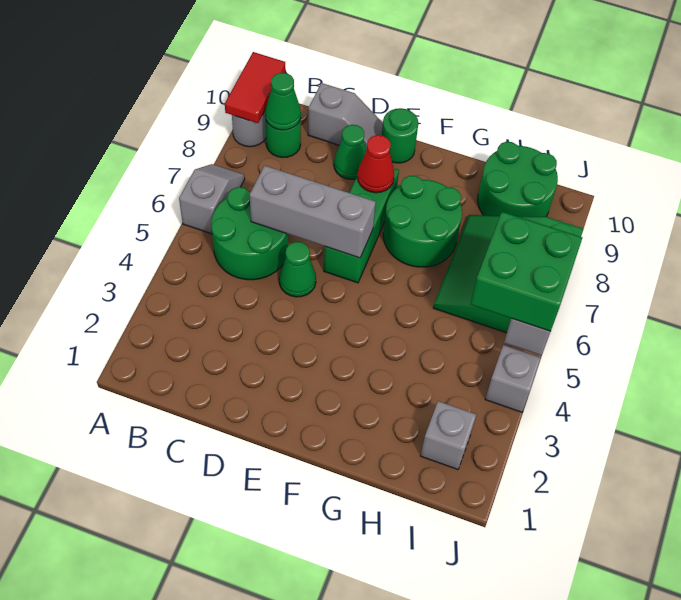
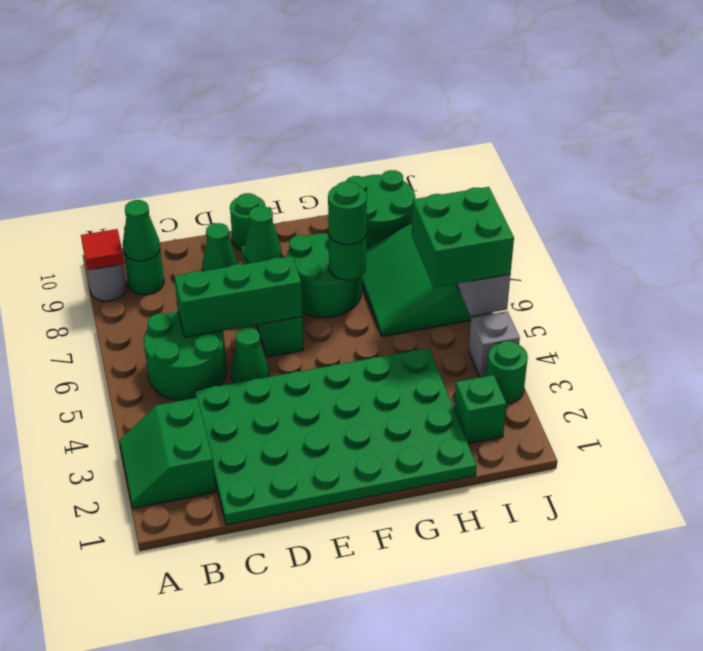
none -> green slope A2:B3 level 1 top B
grey slope A6:A7 level 1 top 6 -> none
red tile A9:A10 level 2 -> red tile A9 level 2
none -> green plate C1:H4 level 1
grey brick C6:E6 level 2 -> green brick C6:E6 level 2
grey slope C10:D10 level 1 top C -> none
red cone E8 level 2 -> green cone E8 level 2
none -> green round brick G7 level 2
none -> green round brick G7 level 3
grey brick I2 level 1 -> green brick I2 level 1
none -> green round brick J3 level 1

